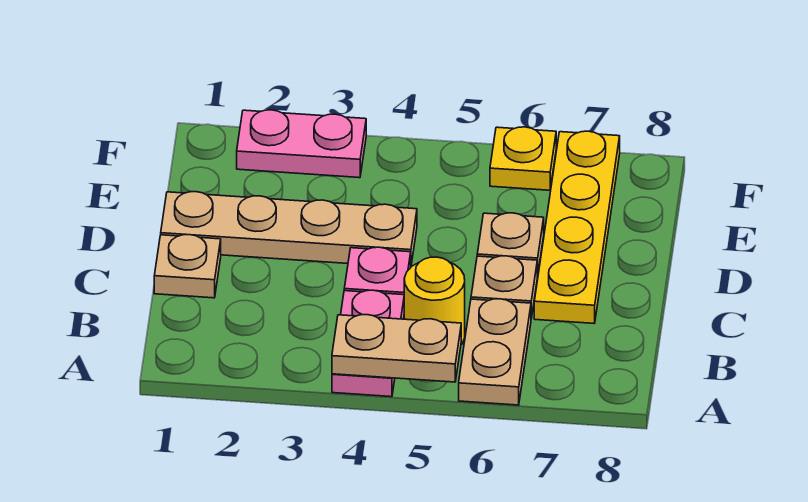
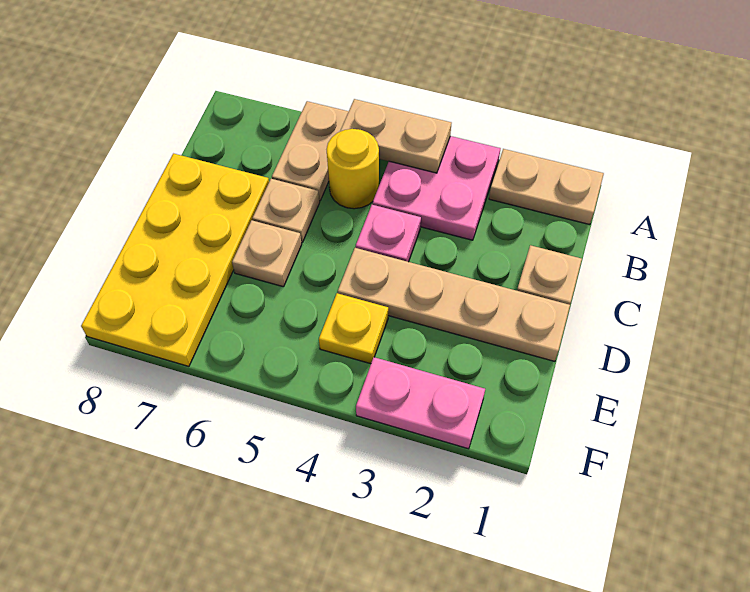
none -> tan plate A1:A2 level 1
pink plate A4:B4 level 1 -> pink plate A3:B4 level 1
yellow plate C7:F7 level 1 -> yellow plate C7:F8 level 1
yellow plate F6 level 1 -> yellow plate E4 level 1

